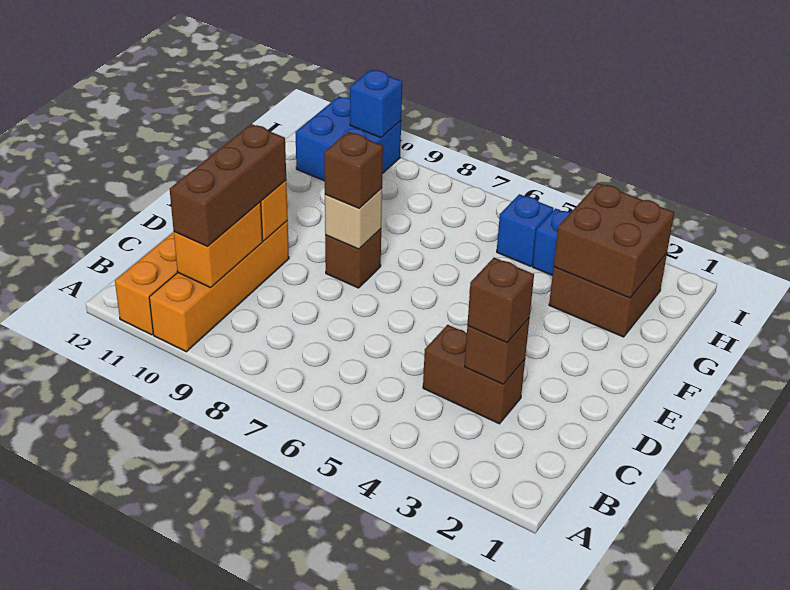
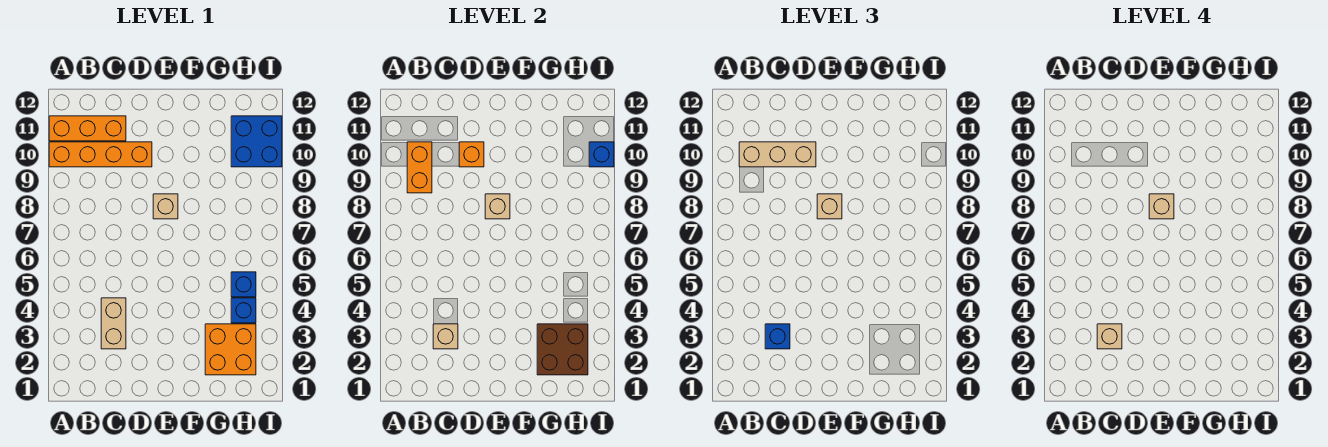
orange brick B10:C10 level 2 -> orange brick B9:B10 level 2
brown brick B10:D10 level 3 -> tan brick B10:D10 level 3
brown brick C3:C4 level 1 -> tan brick C3:C4 level 1
brown brick C3 level 2 -> tan brick C3 level 2
brown brick C3 level 3 -> blue brick C3 level 3
none -> tan brick C3 level 4
brown brick E8 level 1 -> tan brick E8 level 1
brown brick E8 level 3 -> tan brick E8 level 3
none -> tan brick E8 level 4
brown brick G2:H3 level 1 -> orange brick G2:H3 level 1

